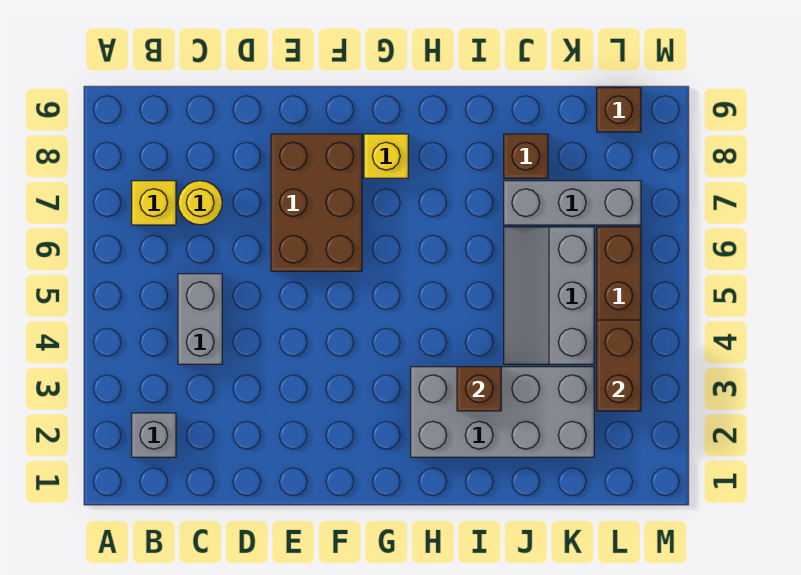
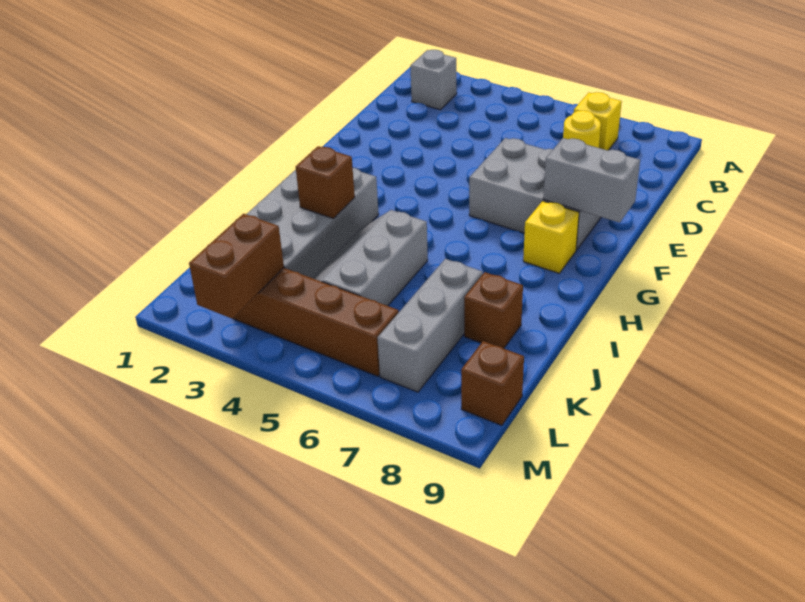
grey brick C4:C5 level 1 -> grey brick F8:F9 level 2
brown brick E6:F8 level 1 -> grey brick E6:F8 level 1
grey slope J4:K6 level 1 top K -> grey slope I4:K5 level 1 top 5
brown brick L3:L4 level 2 -> brown brick L3:M3 level 2

